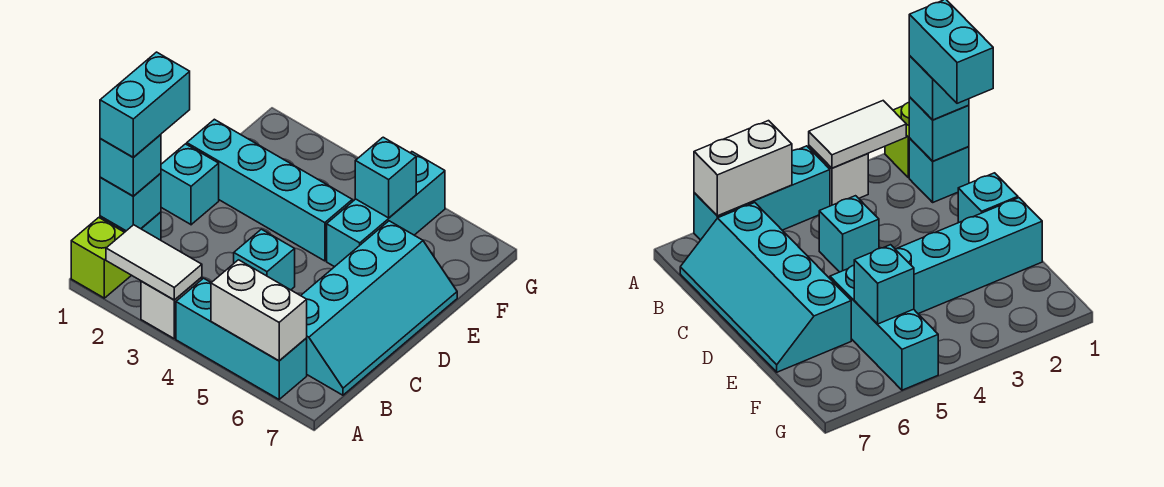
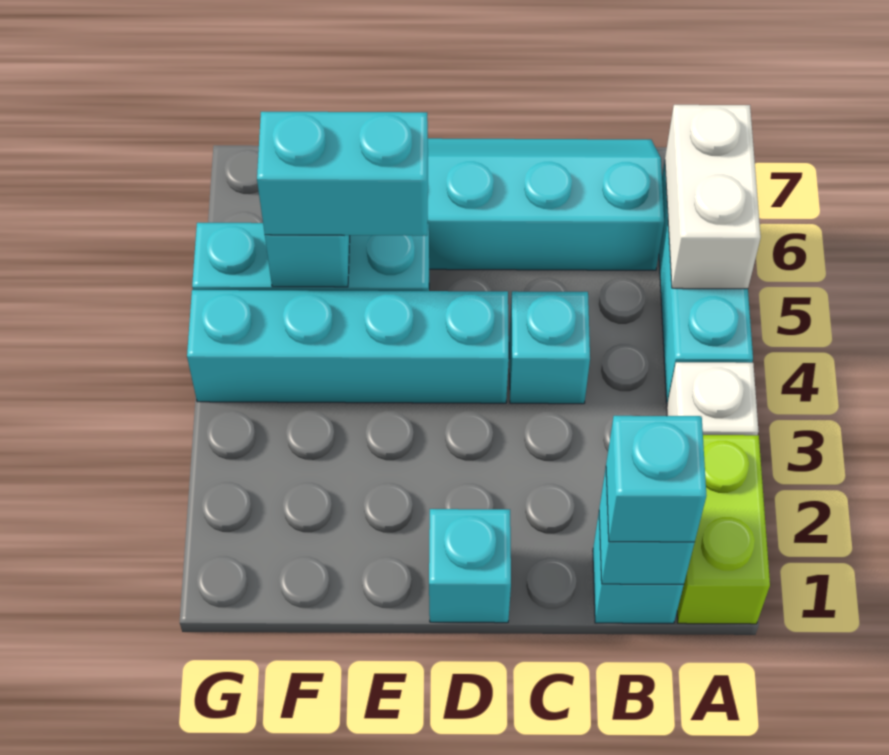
lime brick A1 level 1 -> lime brick A1:A2 level 1
white tile A2:A3 level 2 -> none
cyan brick B1:C1 level 4 -> cyan brick E5:F5 level 3
cyan brick E1:E4 level 1 -> cyan brick D4:G4 level 1

